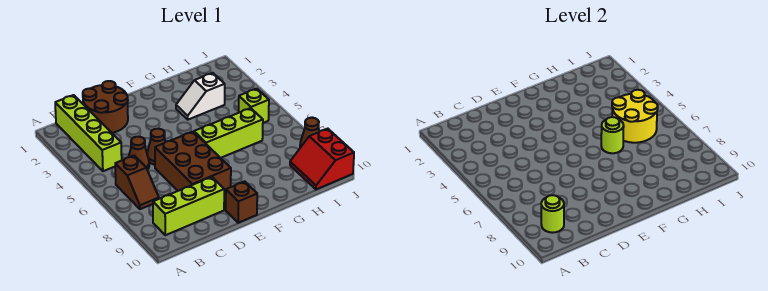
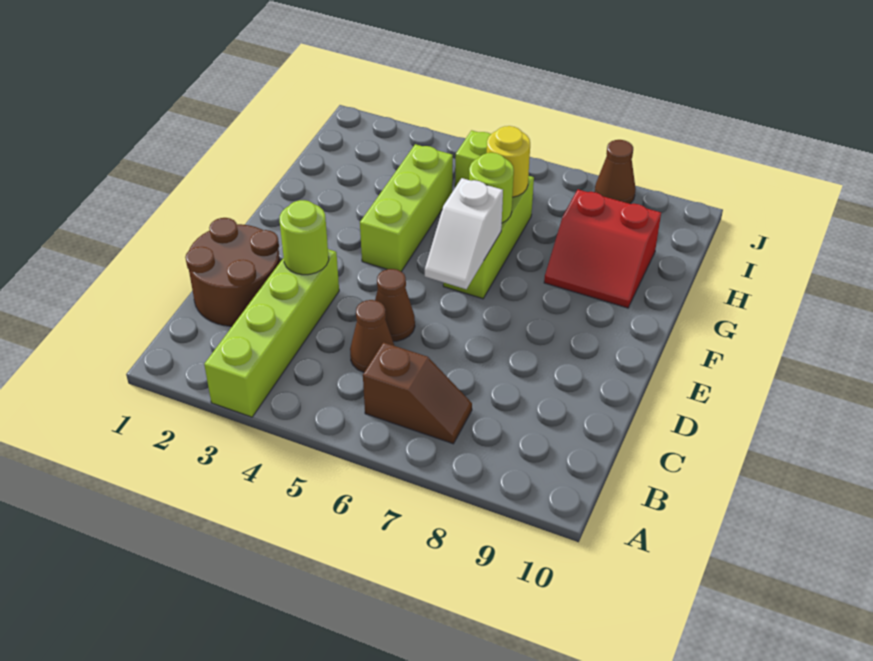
lime brick B1:B4 level 1 -> lime brick A3:D3 level 1
lime brick B9:D9 level 1 -> lime brick F4:H4 level 1
lime round brick B9 level 2 -> lime round brick D3 level 2
brown brick D6:E8 level 1 -> none
brown brick E10 level 1 -> none
white slope G3:H3 level 1 top H -> white slope E6:F6 level 2 top F
yellow round brick H5:I6 level 2 -> yellow round brick H6 level 2
red slope I9:J10 level 1 top J -> red slope G8:H9 level 1 top H

